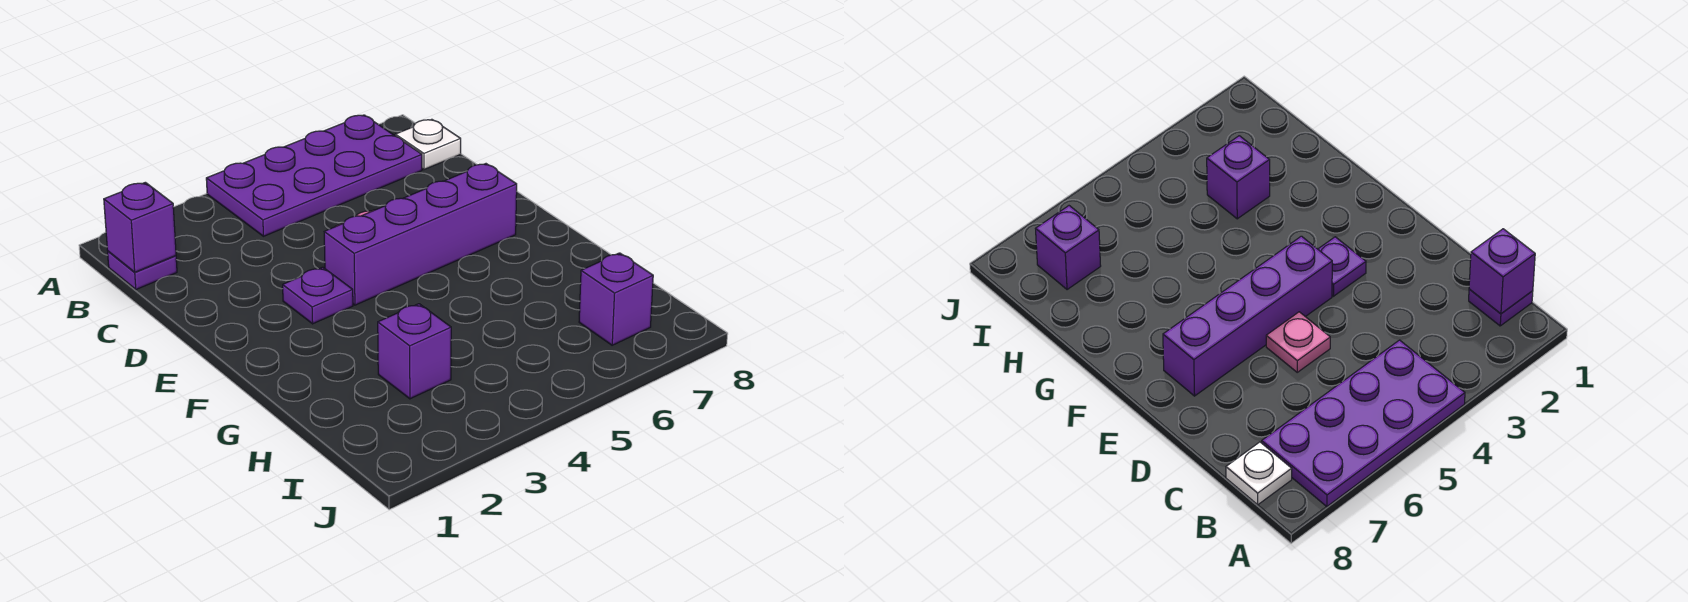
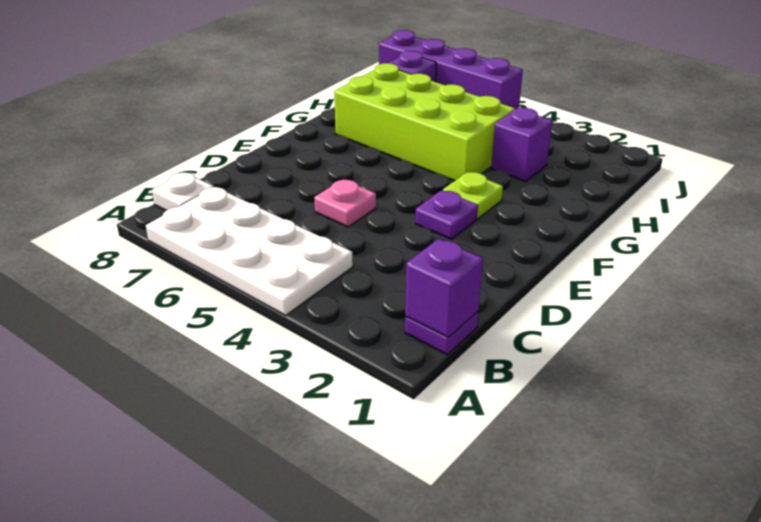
purple plate A4:B7 level 1 -> white plate A4:B7 level 1
purple brick E4:E7 level 1 -> purple brick J5:J8 level 1
none -> lime plate F3 level 1
none -> lime brick G4:H7 level 1

